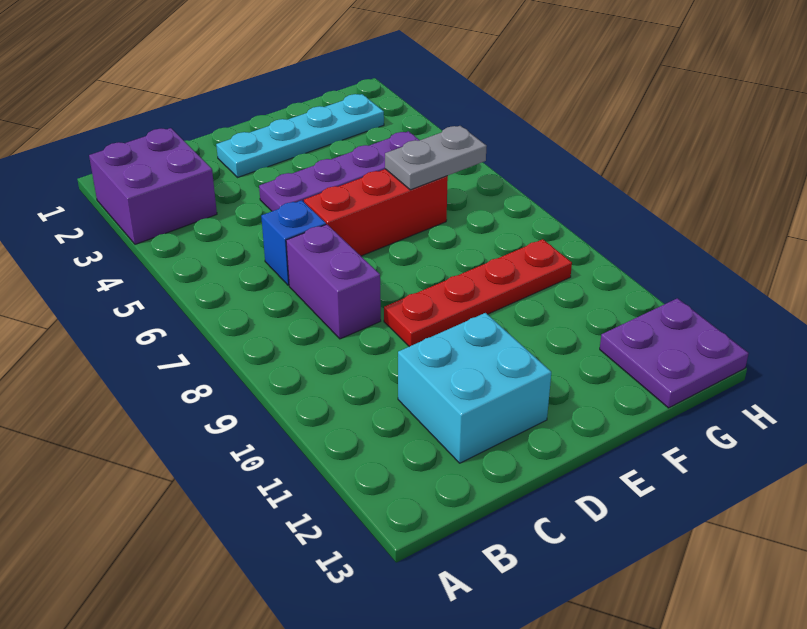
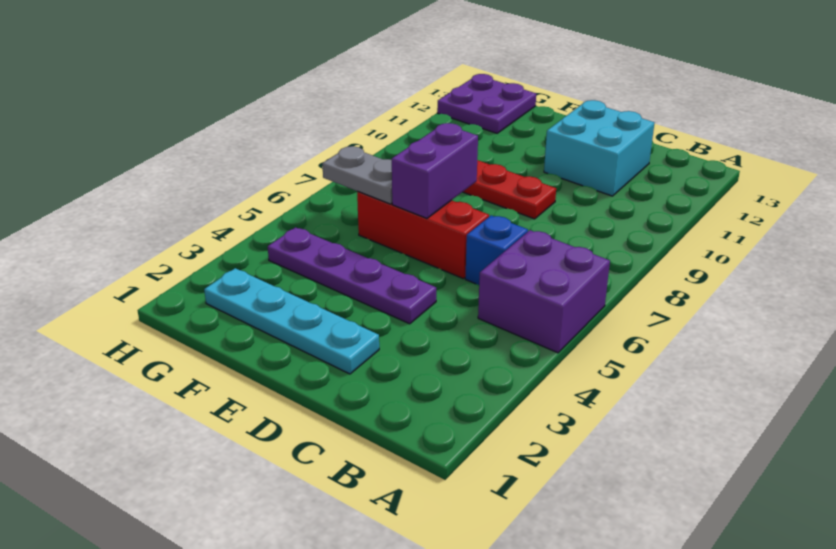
purple brick A2:B3 level 1 -> purple brick A5:B6 level 1
purple brick C7:C8 level 1 -> purple brick E6:E7 level 2

